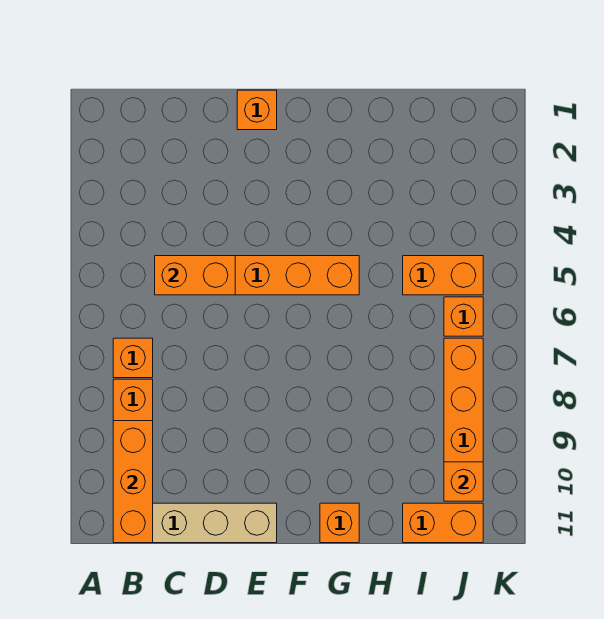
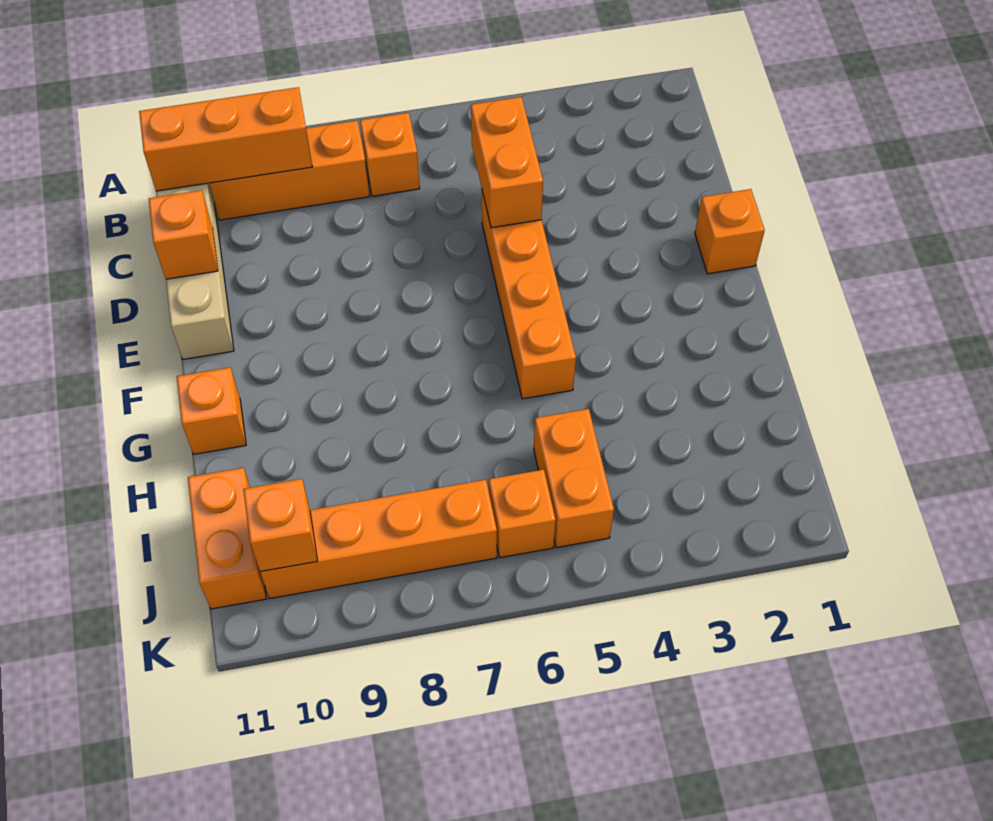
none -> orange brick D11 level 2

